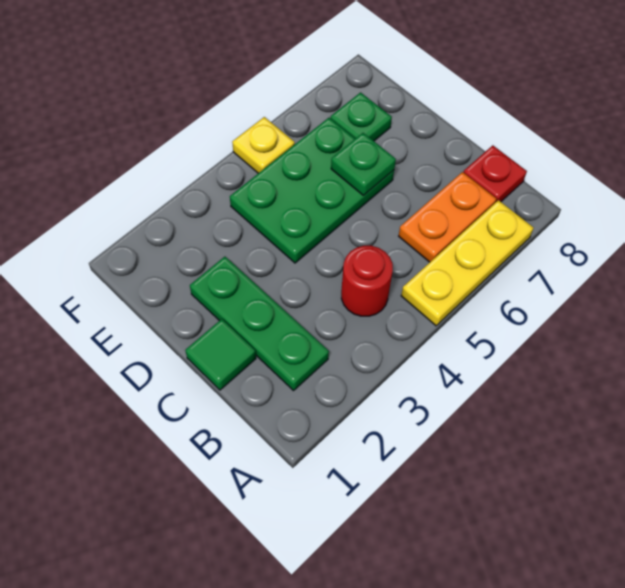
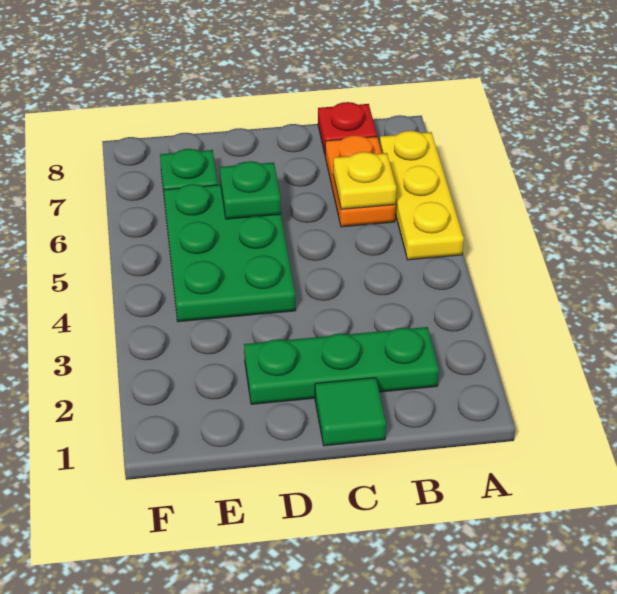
red round brick B4 level 1 -> none
yellow plate F5 level 1 -> yellow plate B6 level 2

